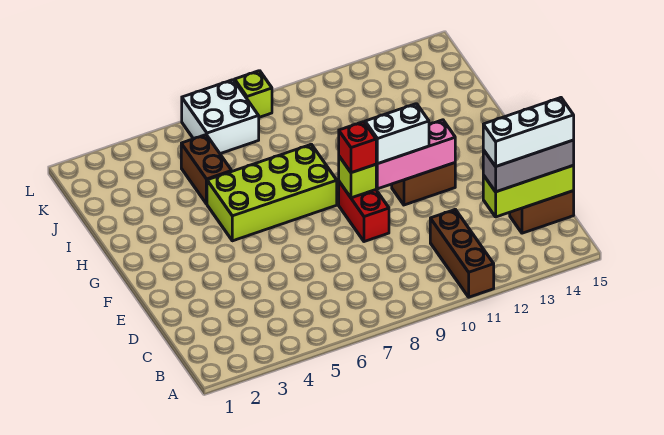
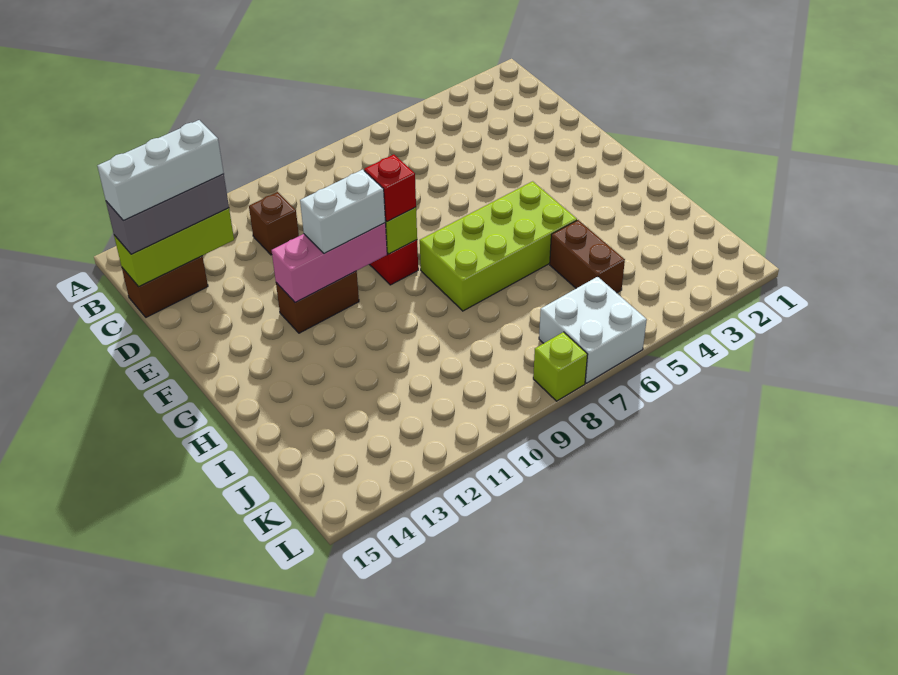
brown brick A11:C11 level 1 -> brown brick C11 level 1

